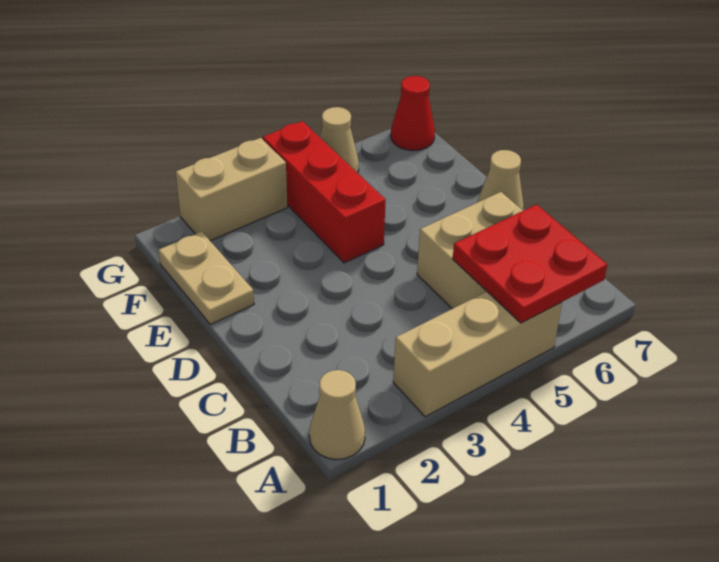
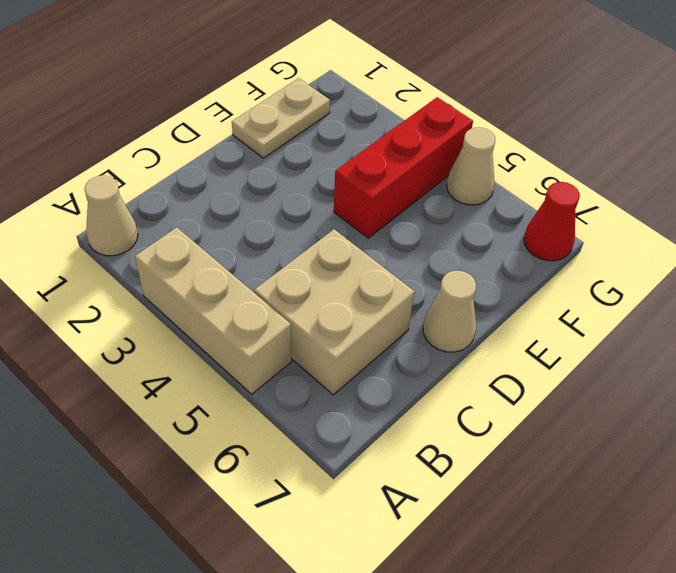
red plate A5:B6 level 2 -> none
tan brick G2:G3 level 1 -> none

